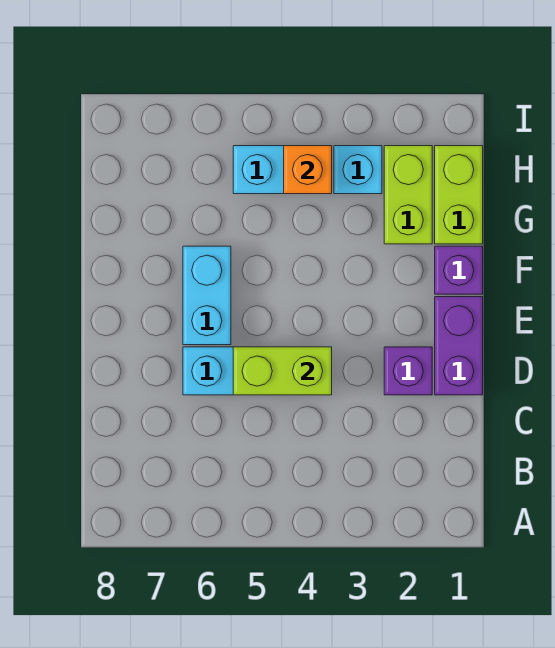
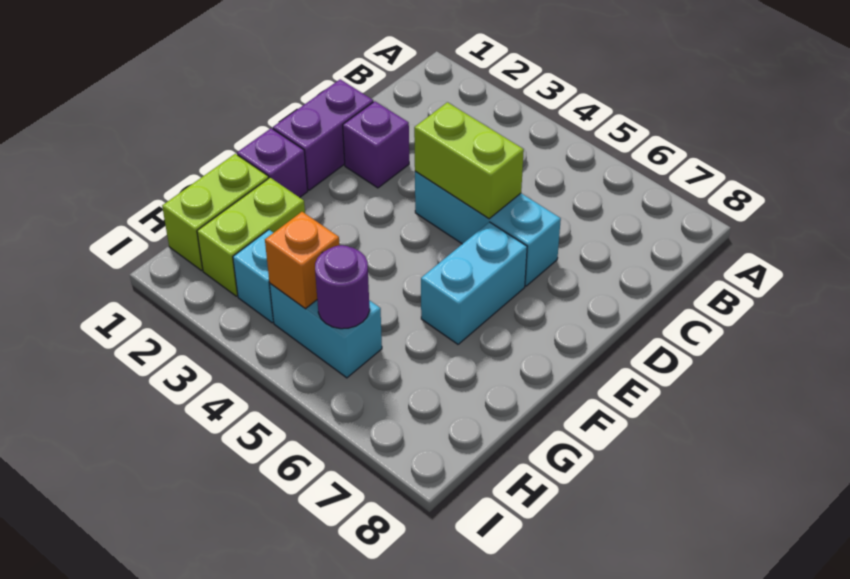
none -> purple round brick H5 level 2

